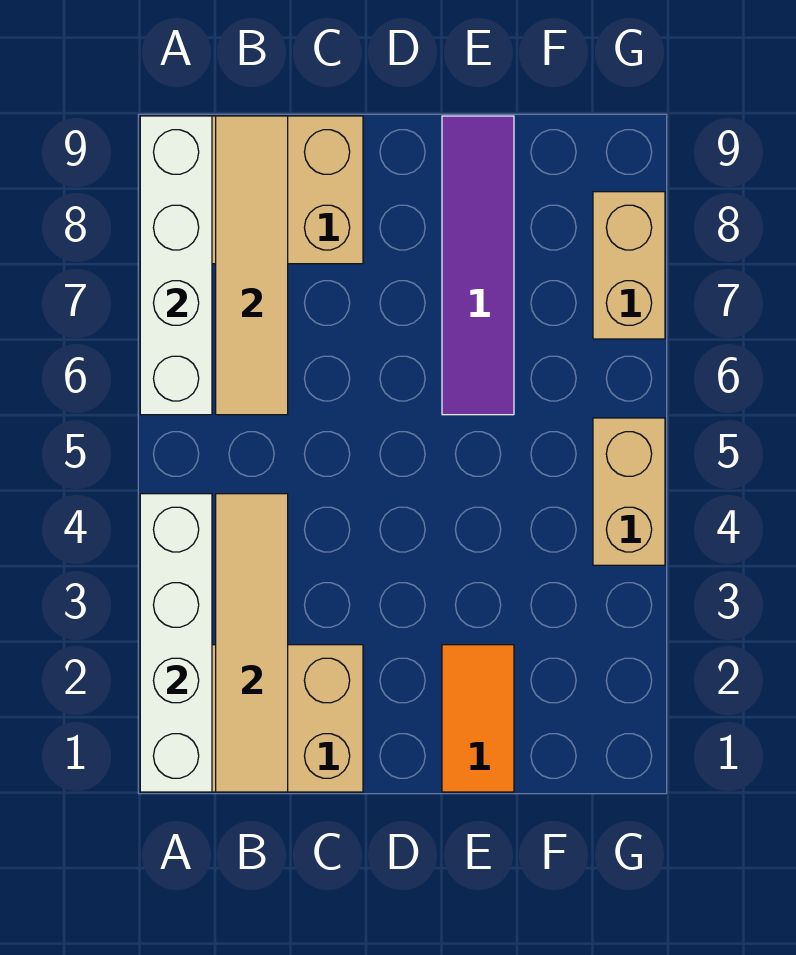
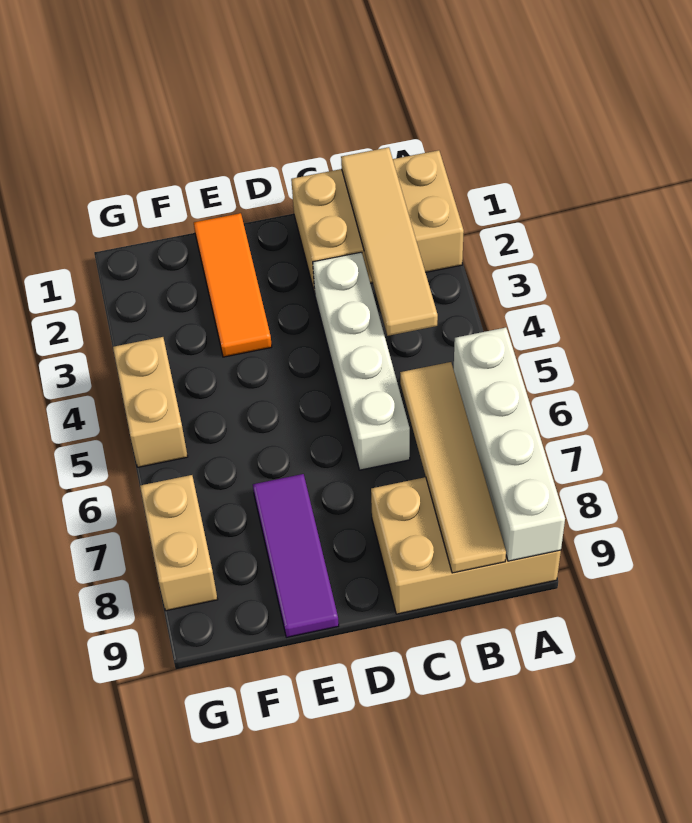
white brick A1:A4 level 2 -> white brick C3:C6 level 1
orange tile E1:E2 level 1 -> orange tile E1:E3 level 1
purple tile E6:E9 level 1 -> purple tile E7:E9 level 1

